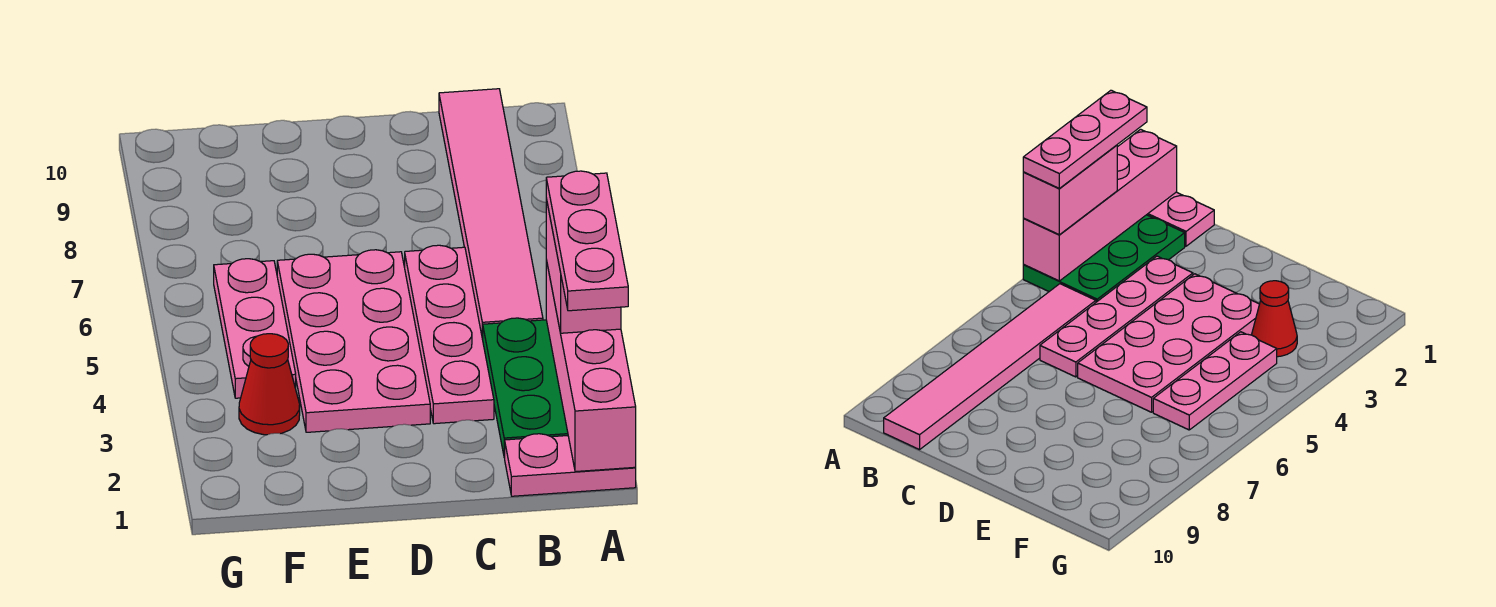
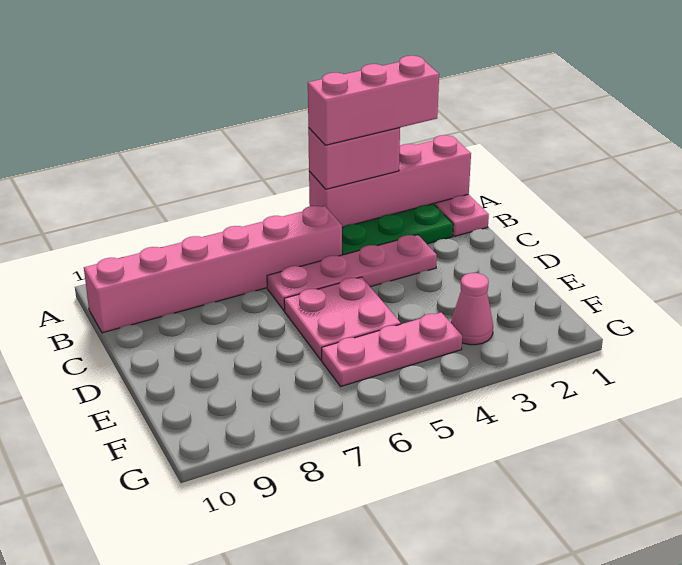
pink plate A2:A4 level 4 -> pink brick A2:A4 level 4
pink tile B5:B10 level 1 -> pink brick B5:B10 level 1
pink plate D3:E6 level 1 -> pink plate D5:E6 level 1
red cone F3 level 1 -> pink cone F3 level 1

